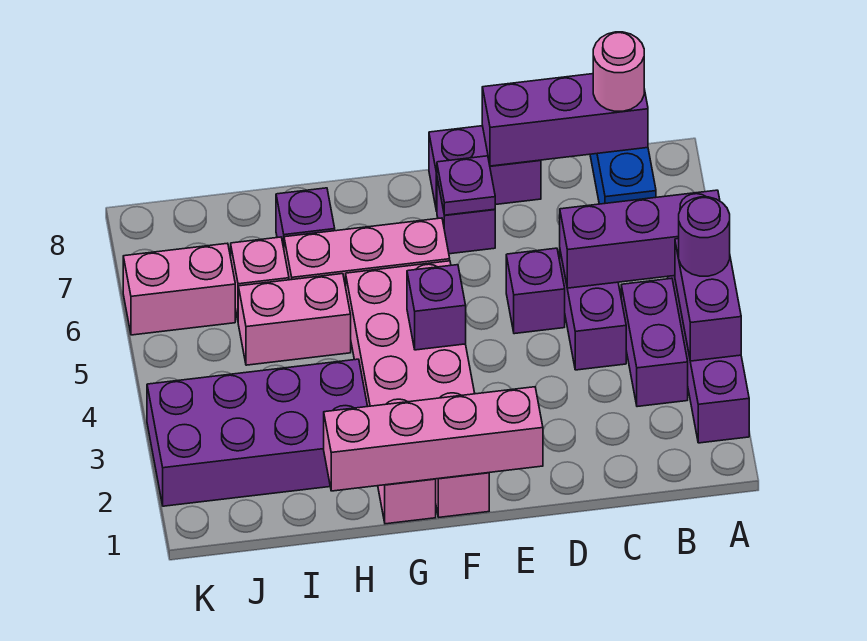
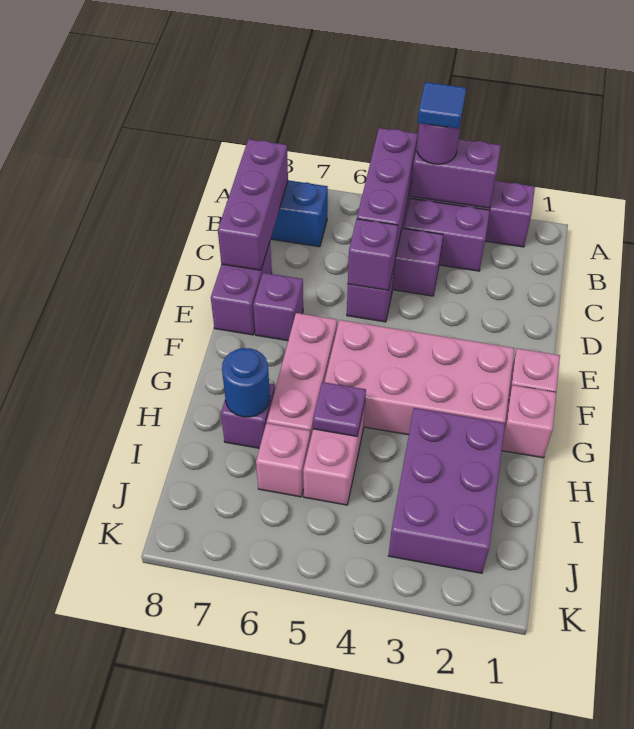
none -> blue tile A4 level 4
pink round brick B8 level 3 -> none
pink brick E1:H1 level 2 -> none
purple plate E7 level 2 -> purple plate H5 level 2
purple brick F4 level 2 -> purple brick D5 level 2
purple brick H2:K3 level 1 -> purple brick H2:J3 level 1
none -> blue round brick H7 level 2
pink brick J6:K6 level 1 -> none

